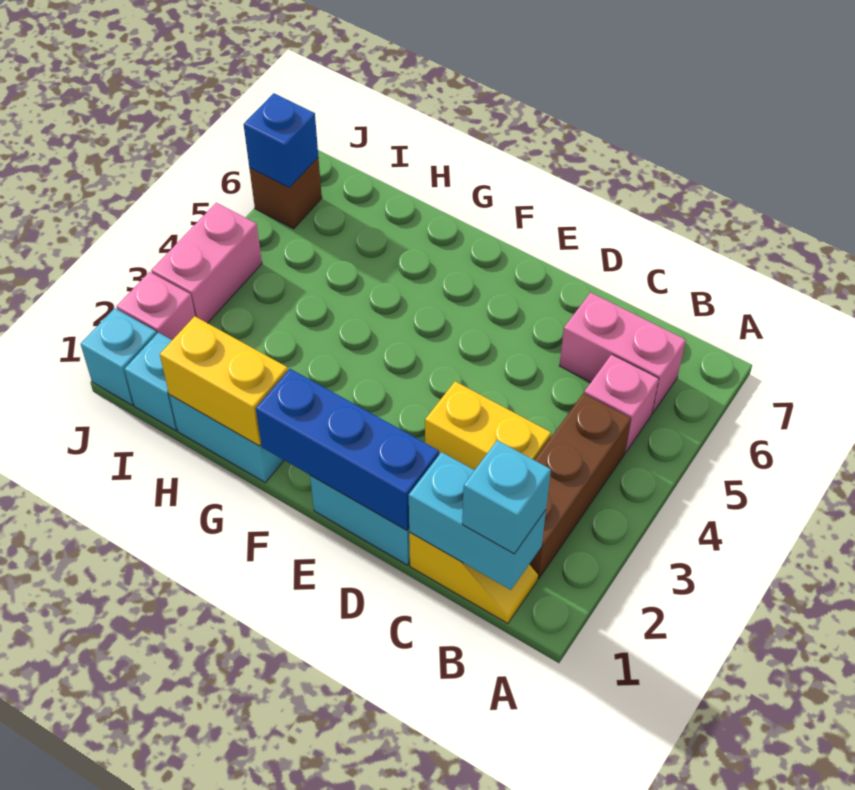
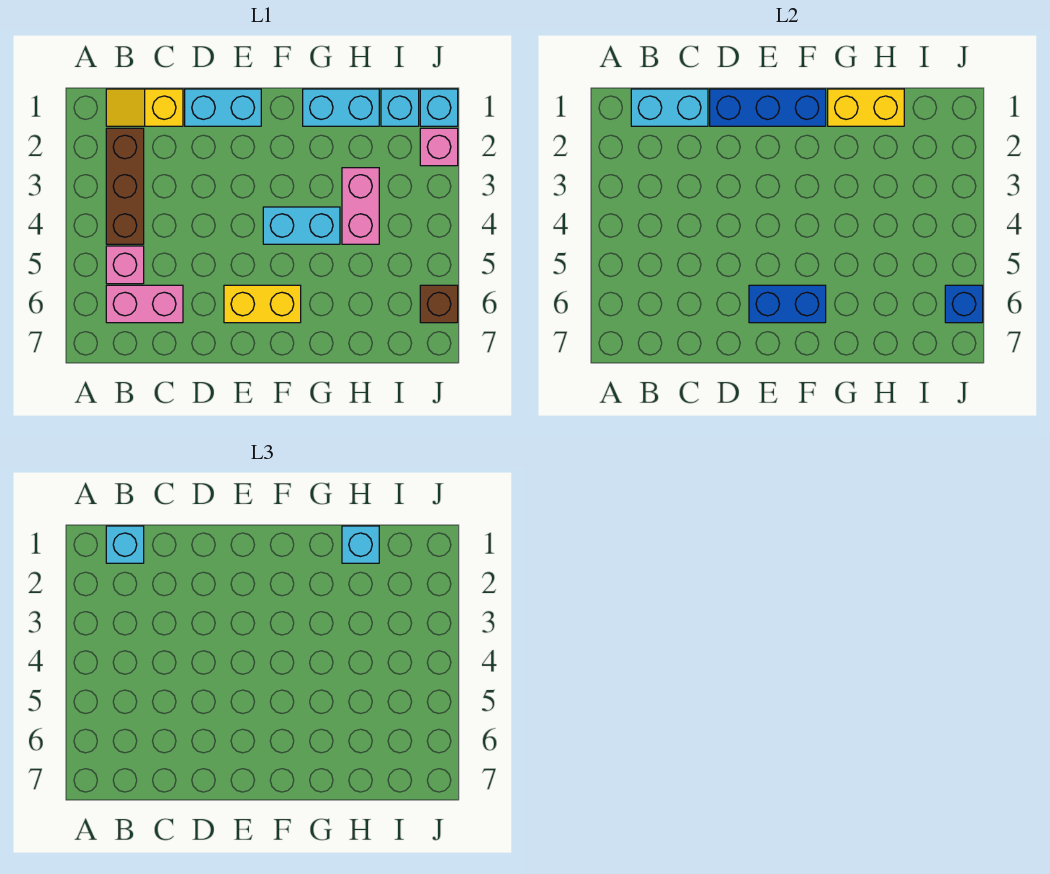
yellow brick C3:D3 level 1 -> yellow brick E6:F6 level 1
none -> blue brick E6:F6 level 2
none -> cyan brick F4:G4 level 1
none -> cyan brick H1 level 3
pink brick J3:J4 level 1 -> pink brick H3:H4 level 1

